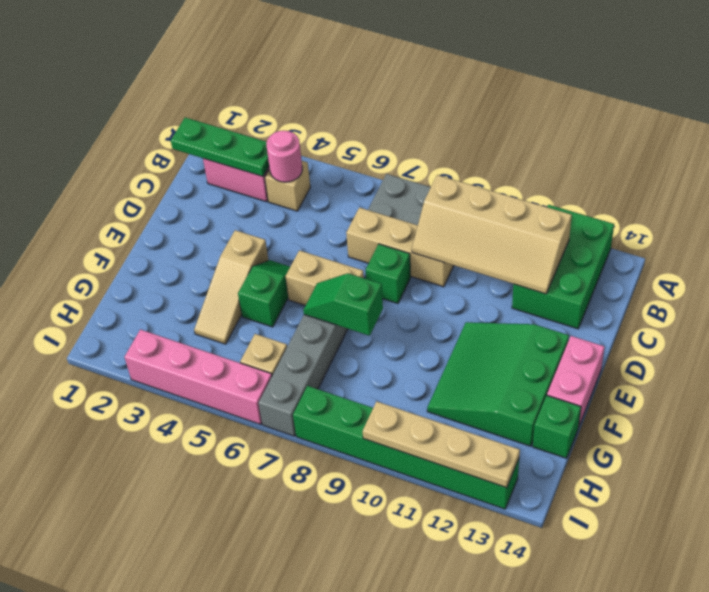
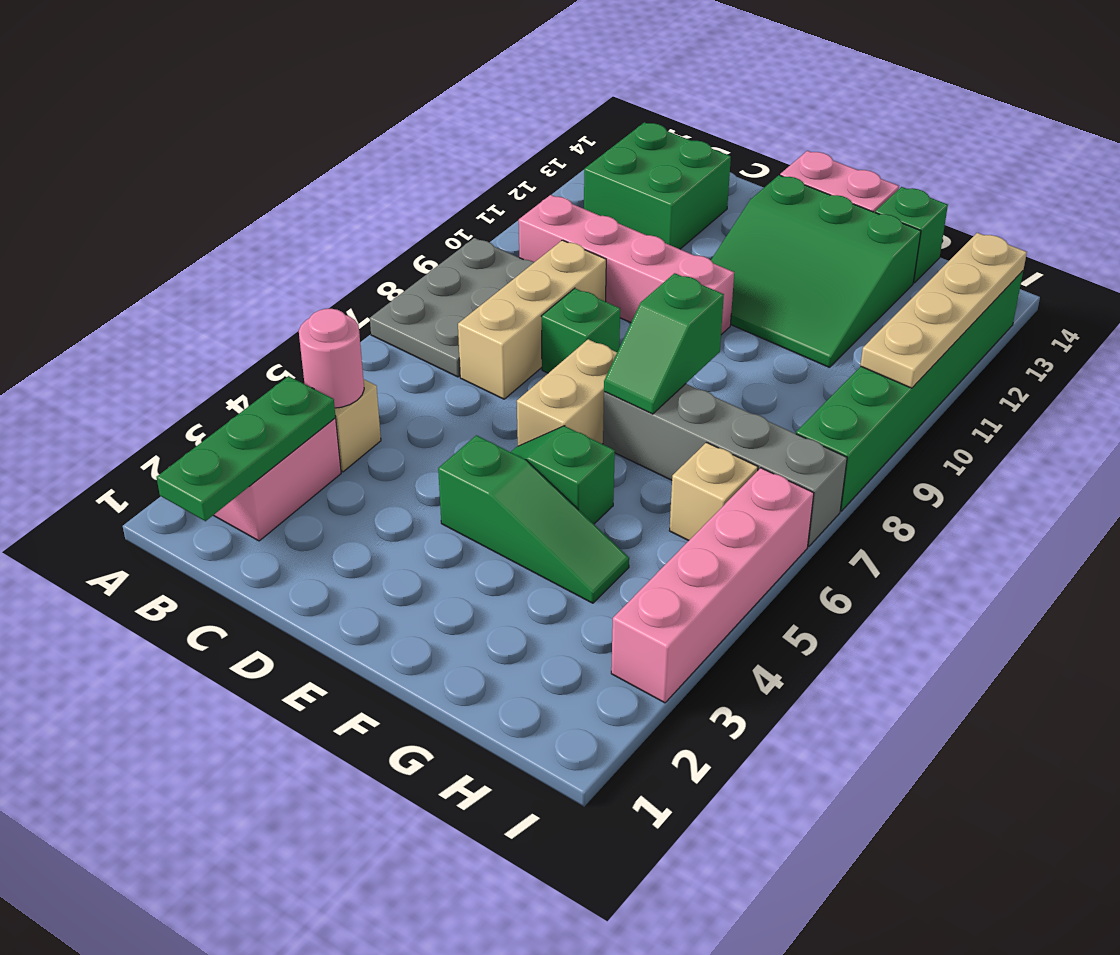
green brick A12:C13 level 1 -> green brick B12:C13 level 1
tan slope B9:C12 level 2 top B -> none
none -> pink brick B10:E10 level 1
tan slope E4:G4 level 1 top E -> green slope E4:G4 level 1 top E

